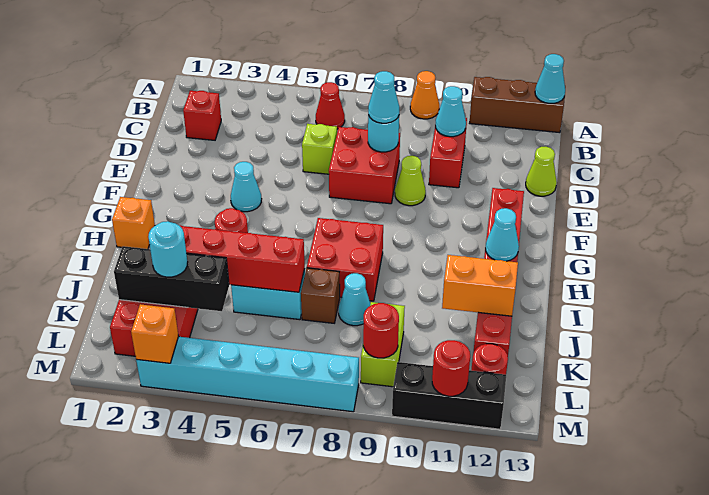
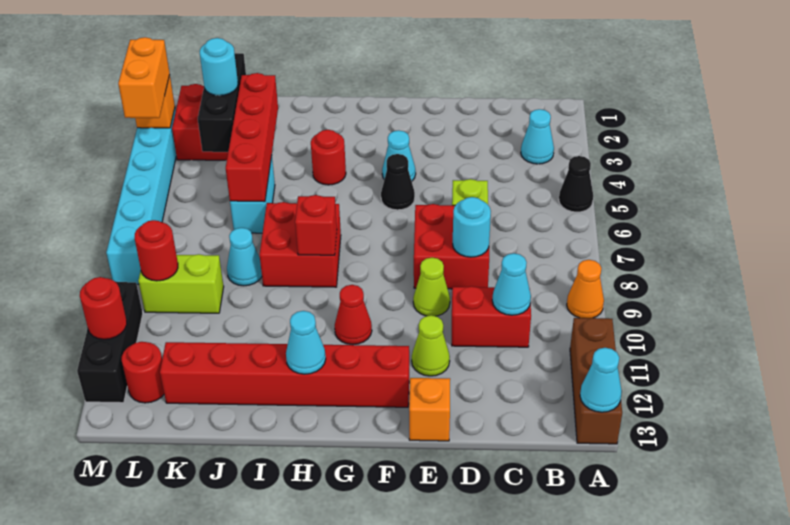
none -> black cone A5 level 1
red cone B6 level 1 -> red cone G10 level 1
red brick C2 level 1 -> red brick H8 level 2
cyan cone D8 level 3 -> cyan cone B3 level 1
lime cone D13 level 1 -> lime cone E11 level 1
none -> black cone F5 level 1
orange brick H1 level 1 -> orange brick E13 level 1
brown brick J7 level 1 -> none
orange brick J11:J12 level 2 -> orange brick M3:M4 level 3

